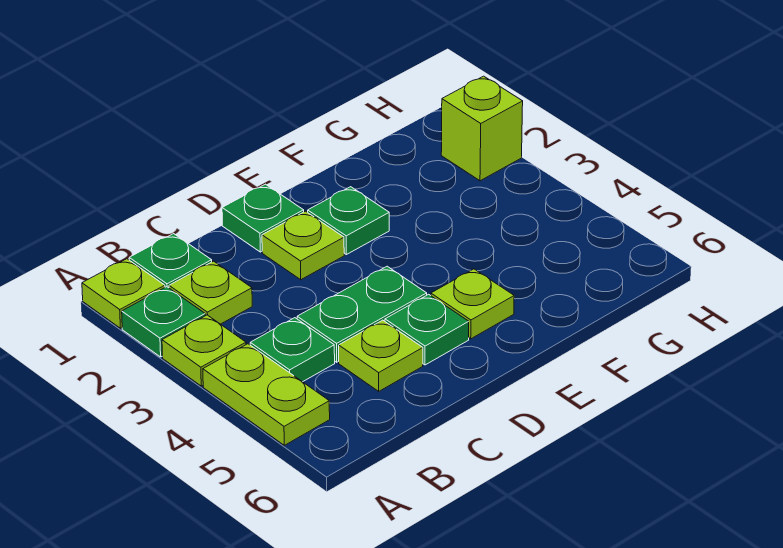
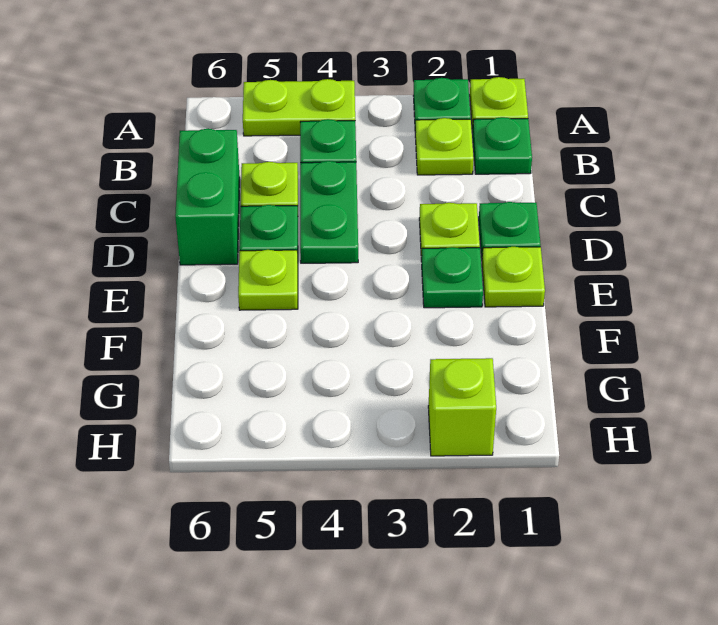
lime plate A3 level 1 -> lime plate E1 level 1
none -> green brick C6:D6 level 1

